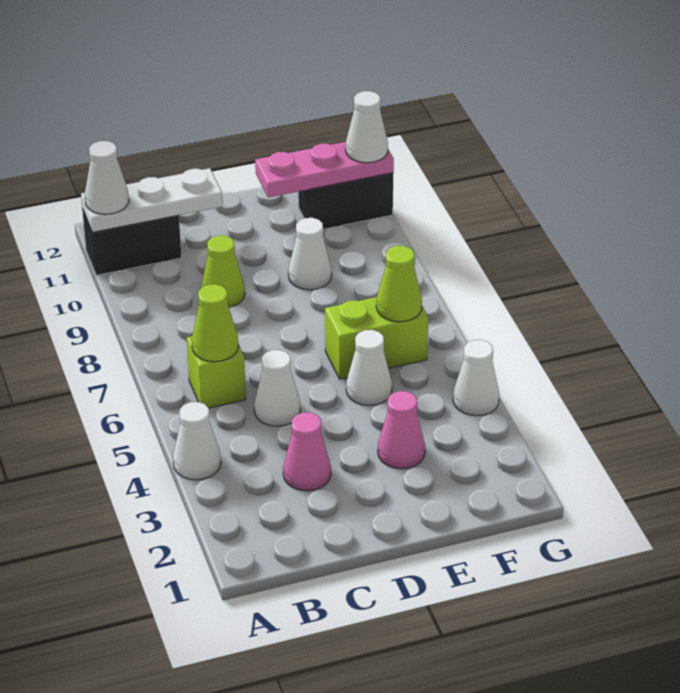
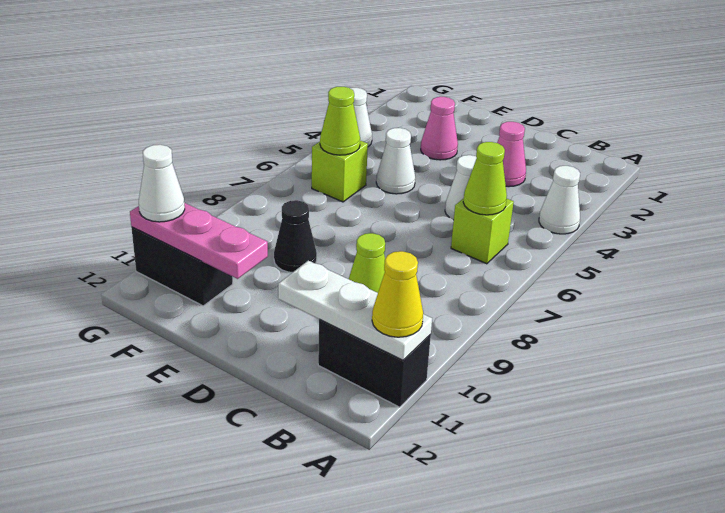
white cone A11 level 3 -> yellow cone A11 level 3
lime brick E6:F6 level 1 -> lime brick F6 level 1
white cone E9 level 1 -> black cone E9 level 1

